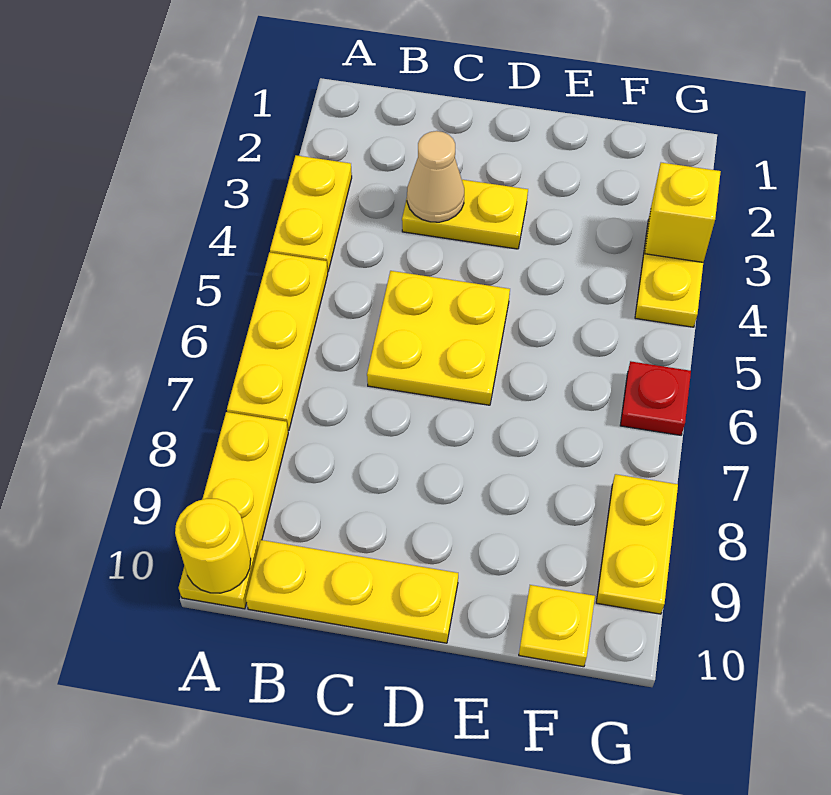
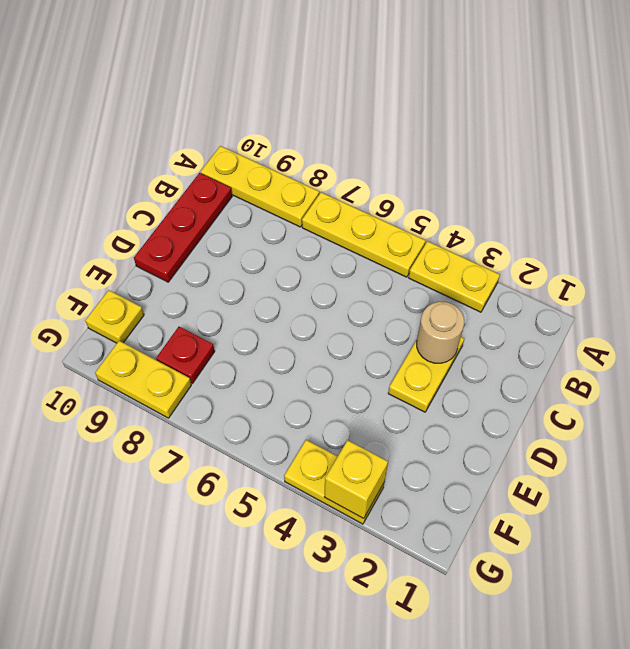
yellow round brick A10 level 2 -> none
yellow plate B10:D10 level 1 -> red plate B10:D10 level 1
tan cone C3 level 2 -> tan round brick C3 level 2
yellow plate C5:D6 level 1 -> none
red plate G6 level 1 -> red plate F8 level 1

